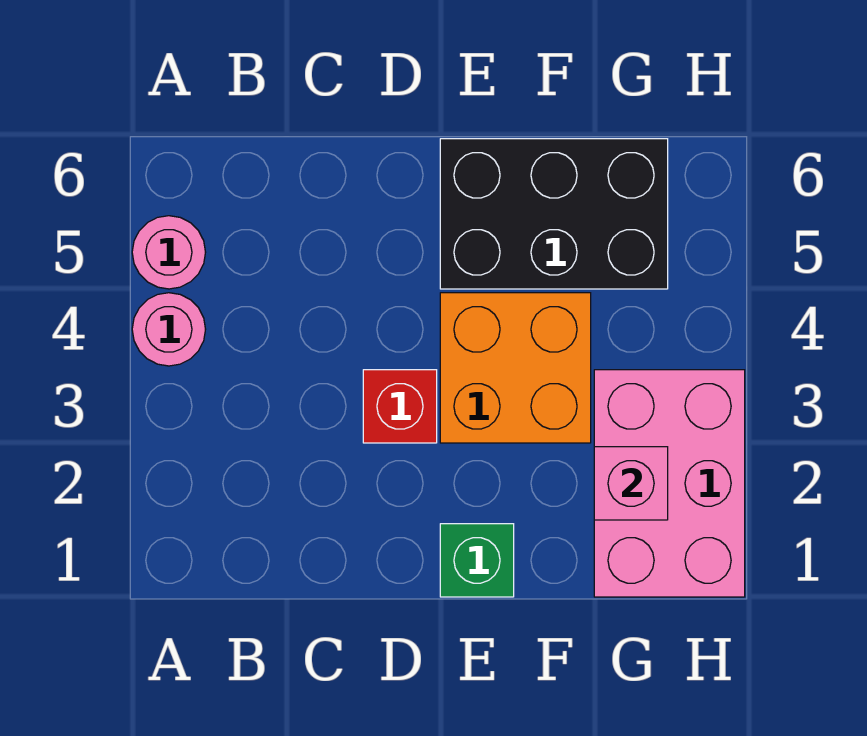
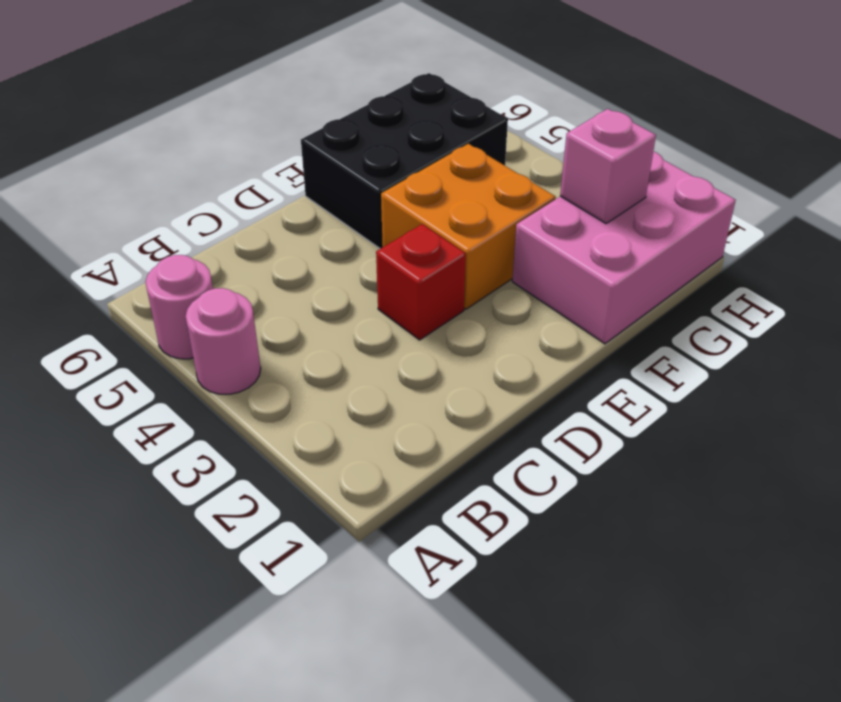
green brick E1 level 1 -> none
pink brick G1:H3 level 1 -> pink brick F1:H2 level 1

